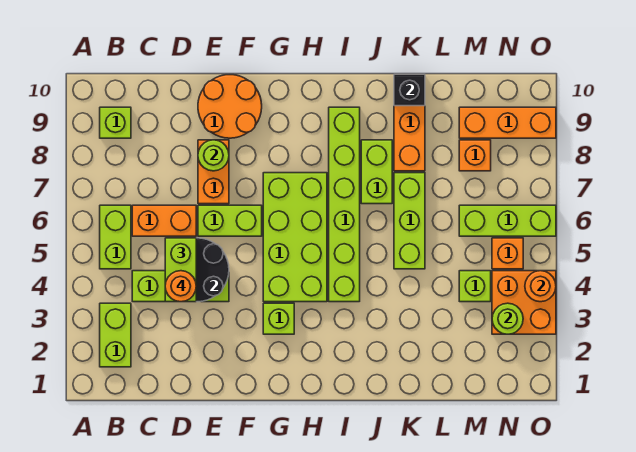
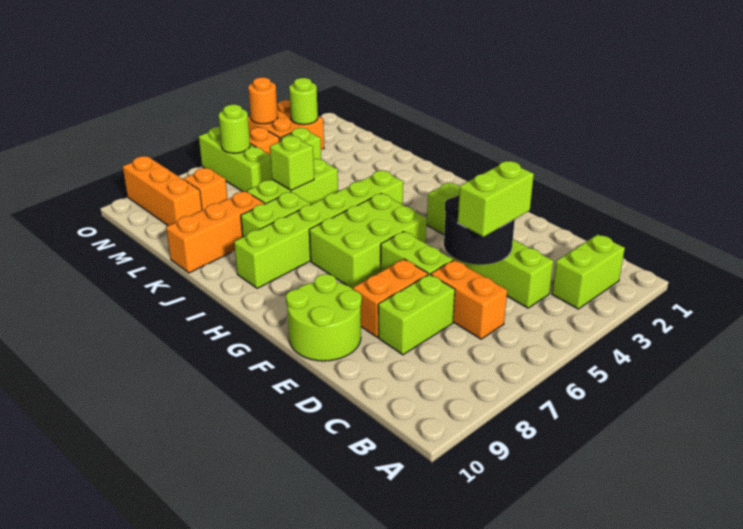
lime brick B5:B6 level 1 -> lime brick D7:D8 level 1
lime brick B9 level 1 -> lime brick K6 level 2
orange round brick D4 level 4 -> none
lime round brick E8 level 2 -> lime round brick N6 level 2
orange round brick E9:F10 level 1 -> lime round brick E9:F10 level 1
lime brick G4:H7 level 1 -> lime brick G5:H7 level 1
black brick K10 level 2 -> none

